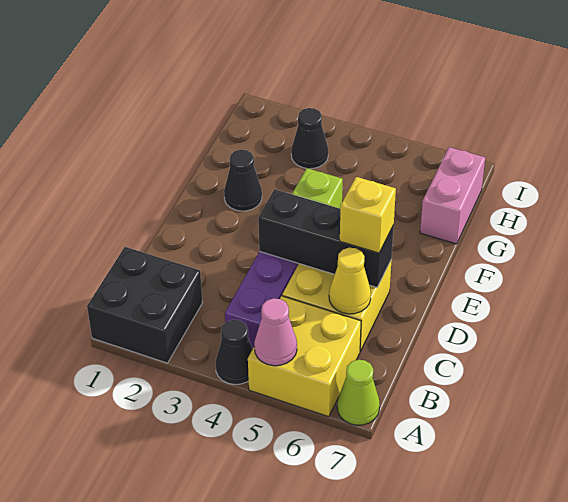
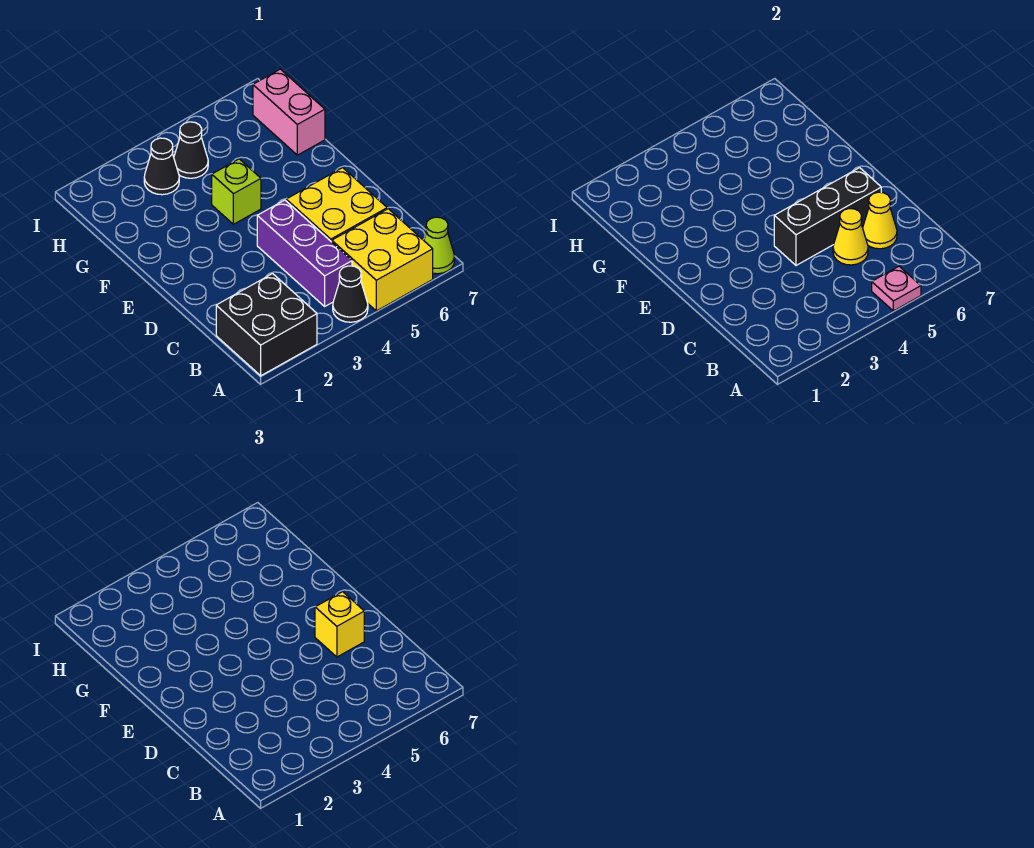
pink cone A5 level 2 -> pink plate A5 level 2
none -> yellow cone C5 level 2
black cone F2 level 1 -> black cone H4 level 1

